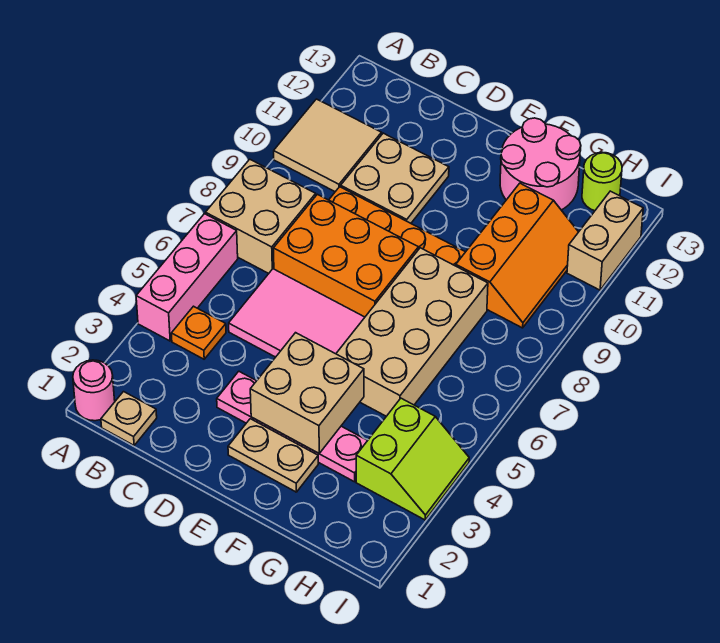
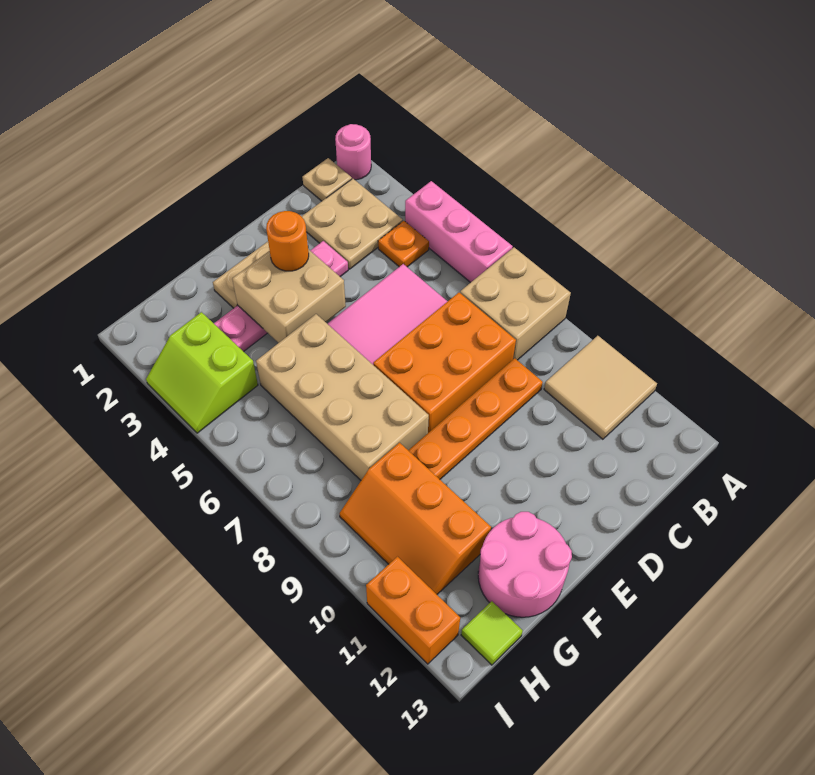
tan plate C10:D11 level 1 -> tan plate B2:C3 level 1
none -> orange round brick E3 level 3
lime round brick H13 level 1 -> lime tile H13 level 1
tan brick I11:I12 level 1 -> orange brick I11:I12 level 1

